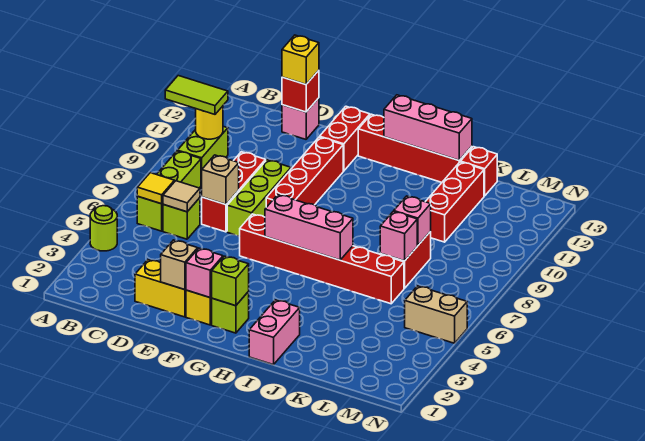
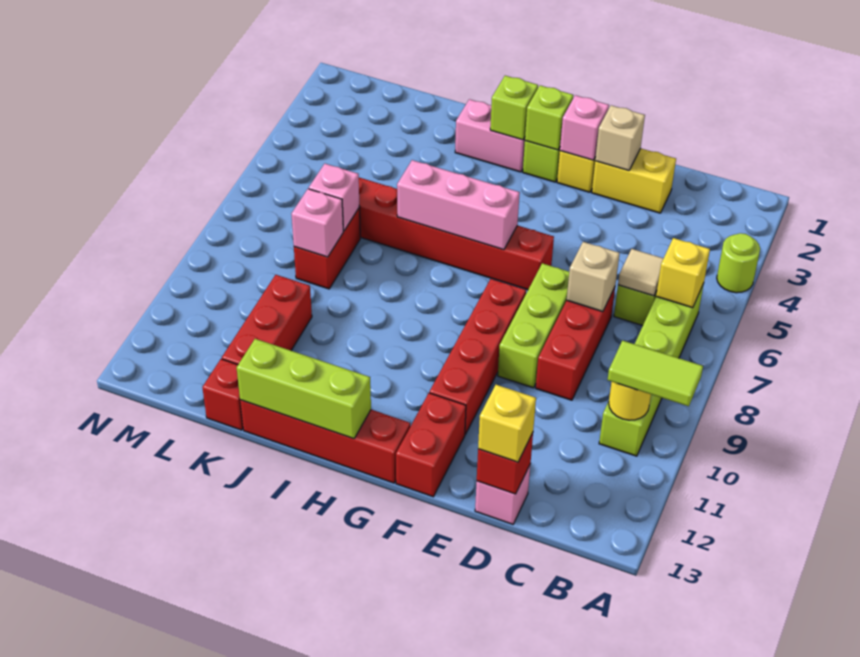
yellow tile B6 level 2 -> yellow brick B6 level 2
none -> lime brick H2 level 2
pink brick H13:J13 level 2 -> lime brick H13:J13 level 2
pink brick I1:I2 level 1 -> pink brick H2:I2 level 1
tan brick M5:N5 level 1 -> none

